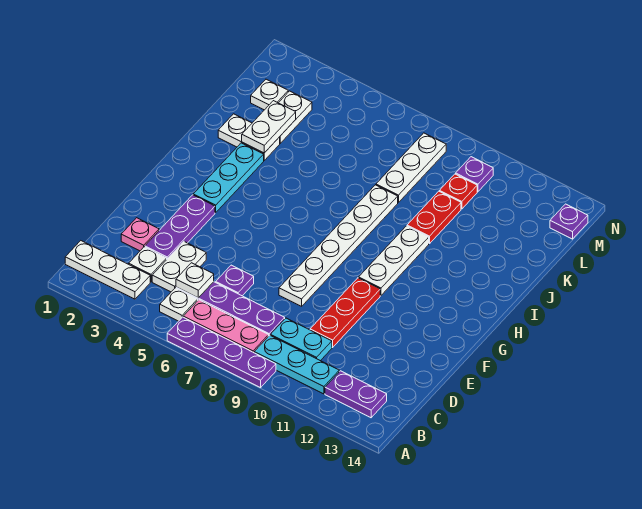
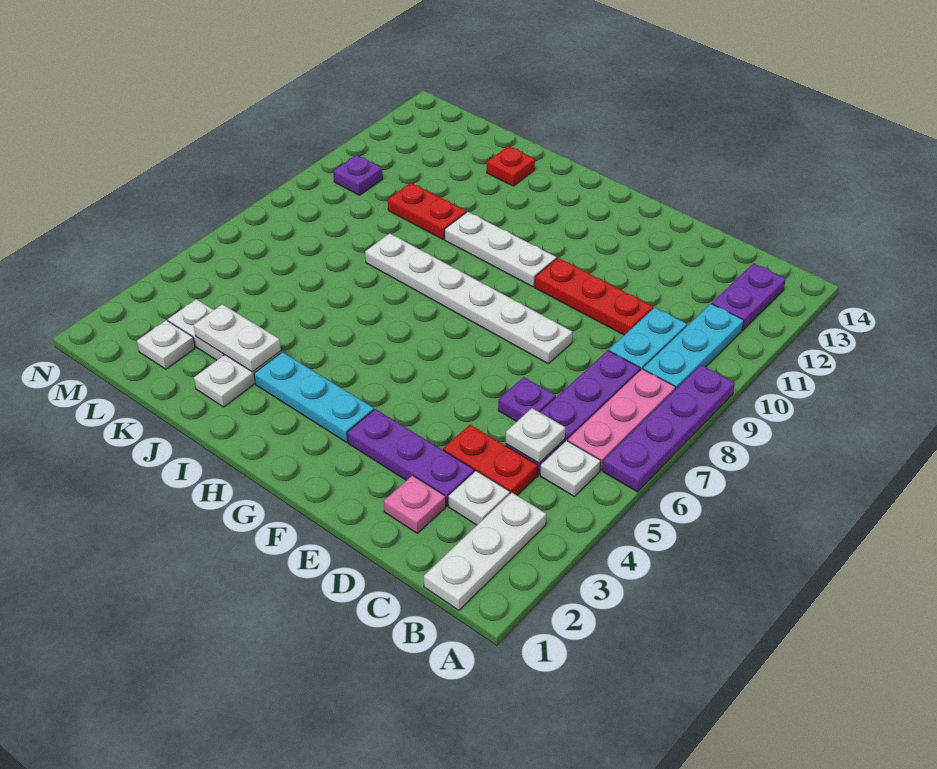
white plate C4:D4 level 1 -> red plate C4:D4 level 1
white plate K8:M8 level 1 -> none
red plate L10 level 1 -> red plate J13 level 1
purple plate M14 level 1 -> none

